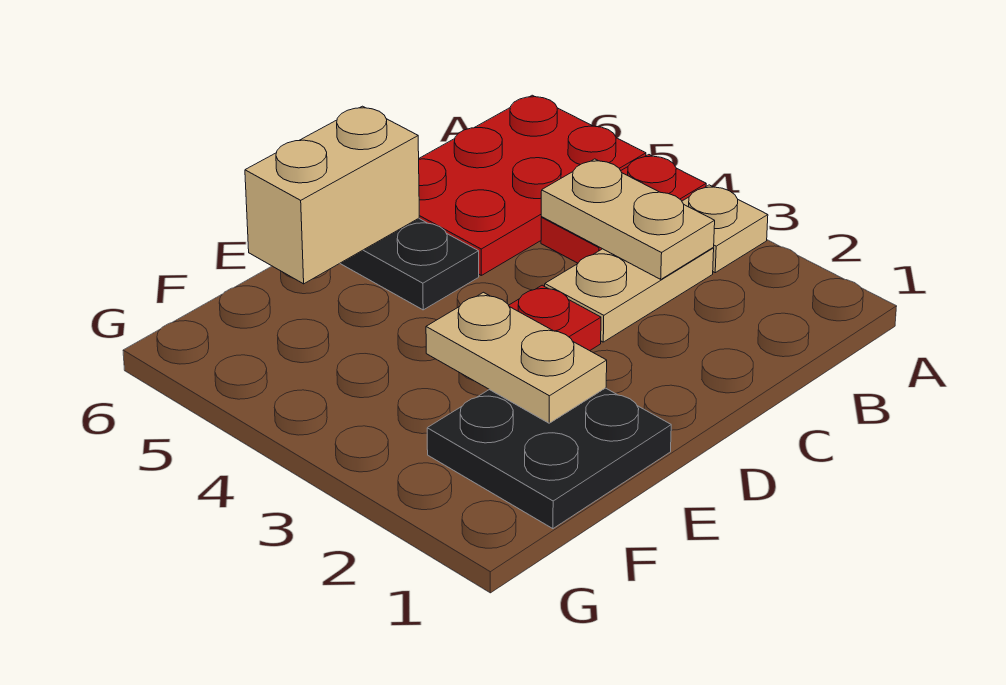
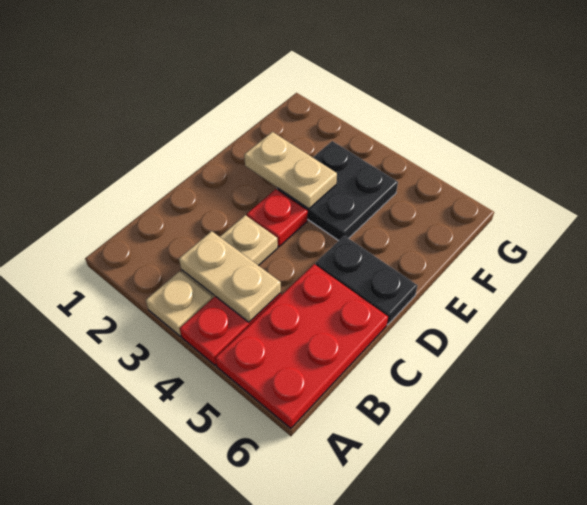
tan brick D6:E6 level 2 -> none
black plate E1:F2 level 1 -> black plate E3:F4 level 1

